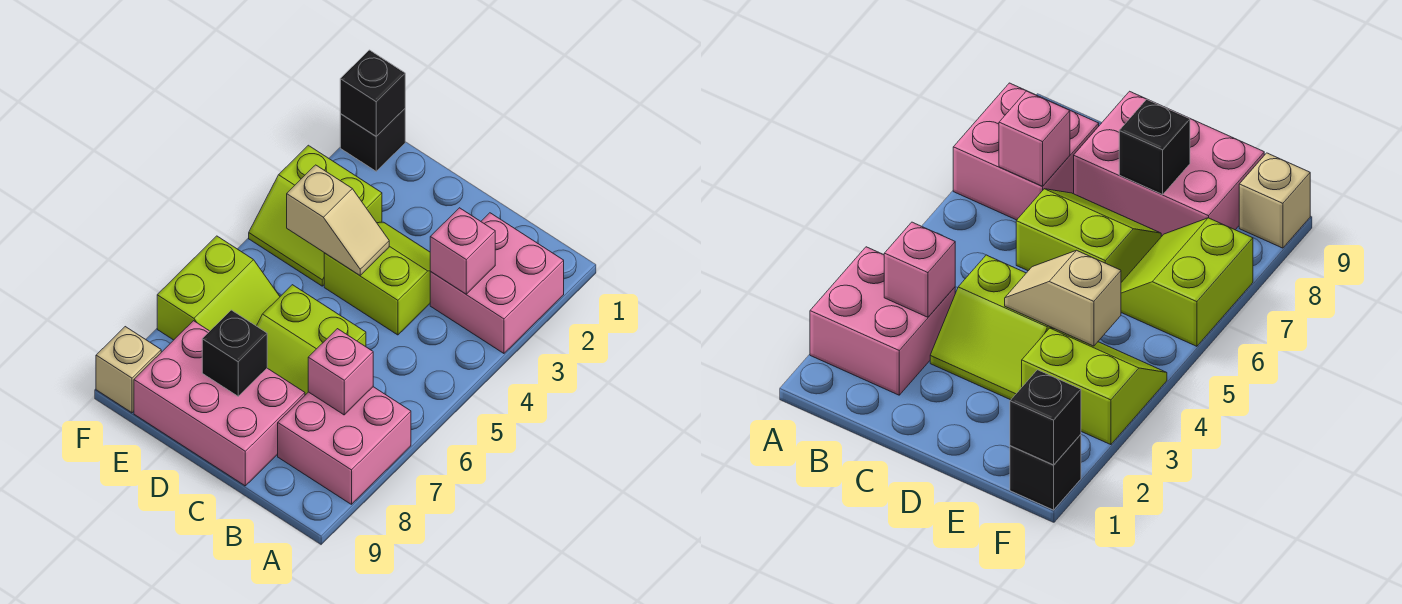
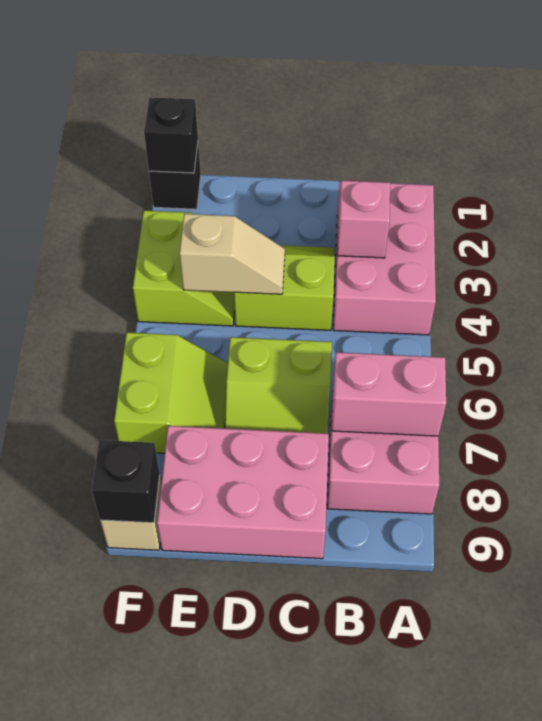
pink brick A2:B3 level 1 -> pink brick A2:B4 level 1
pink brick B7 level 2 -> pink brick A7:B7 level 2
black brick D8 level 2 -> black brick F9 level 2
lime slope E3:F4 level 1 top 3 -> lime slope E3:F4 level 1 top F

